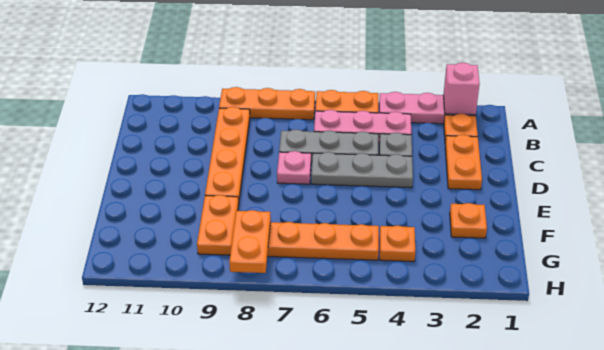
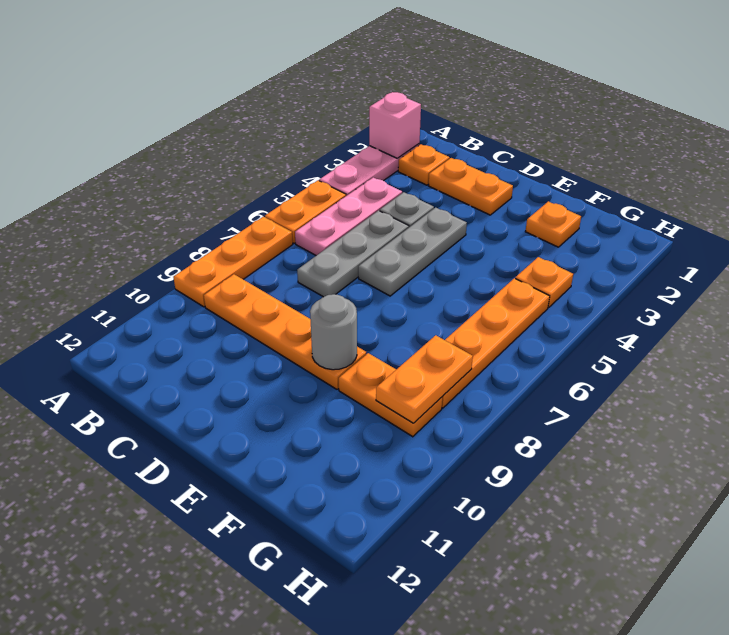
pink plate D7 level 1 -> none
none -> grey round brick E9 level 2
orange plate G8:H8 level 2 -> orange plate G8:G9 level 2

